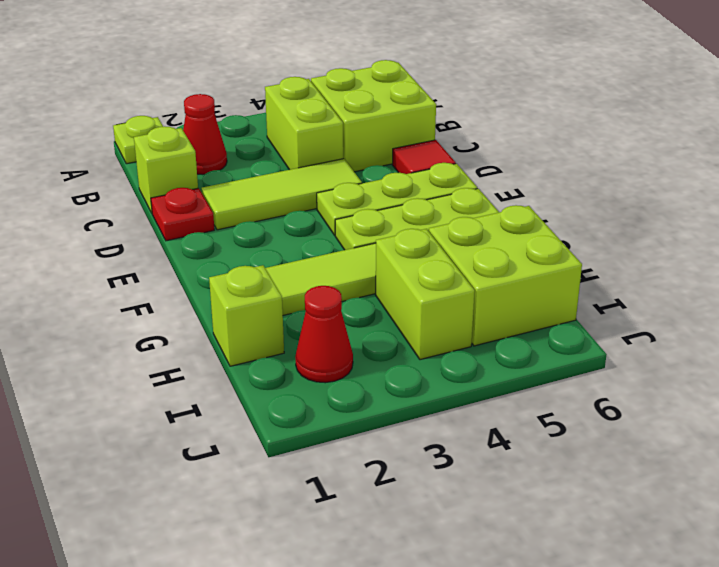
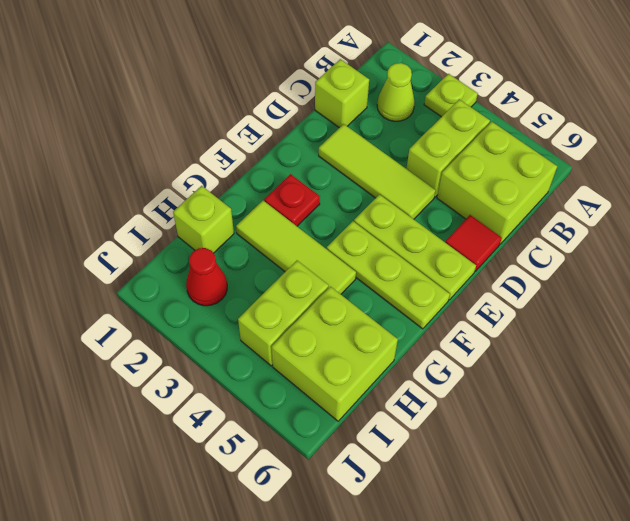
lime plate A1 level 1 -> lime plate A3 level 1
red cone B2 level 1 -> lime cone B2 level 1
red plate D1 level 1 -> red plate F2 level 1

